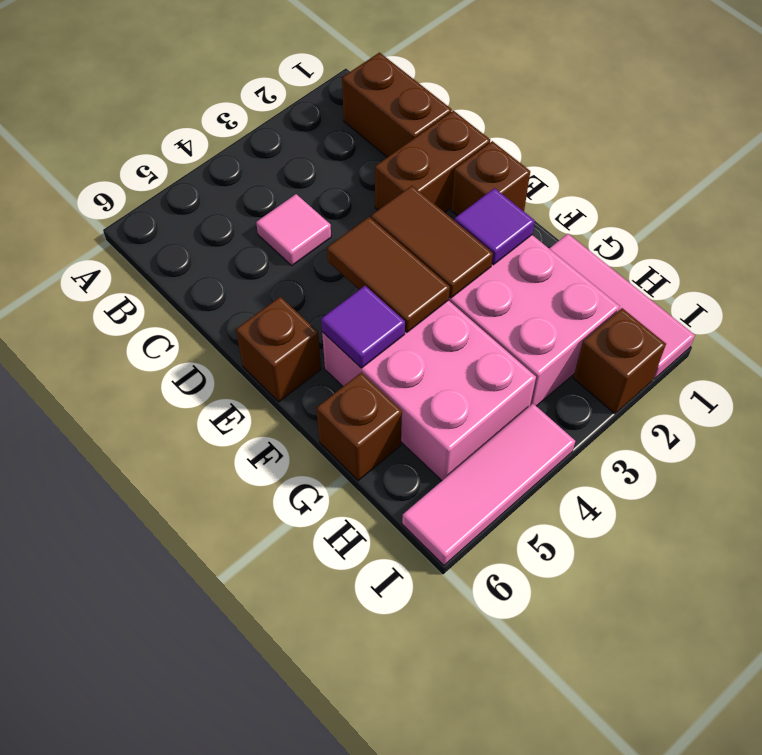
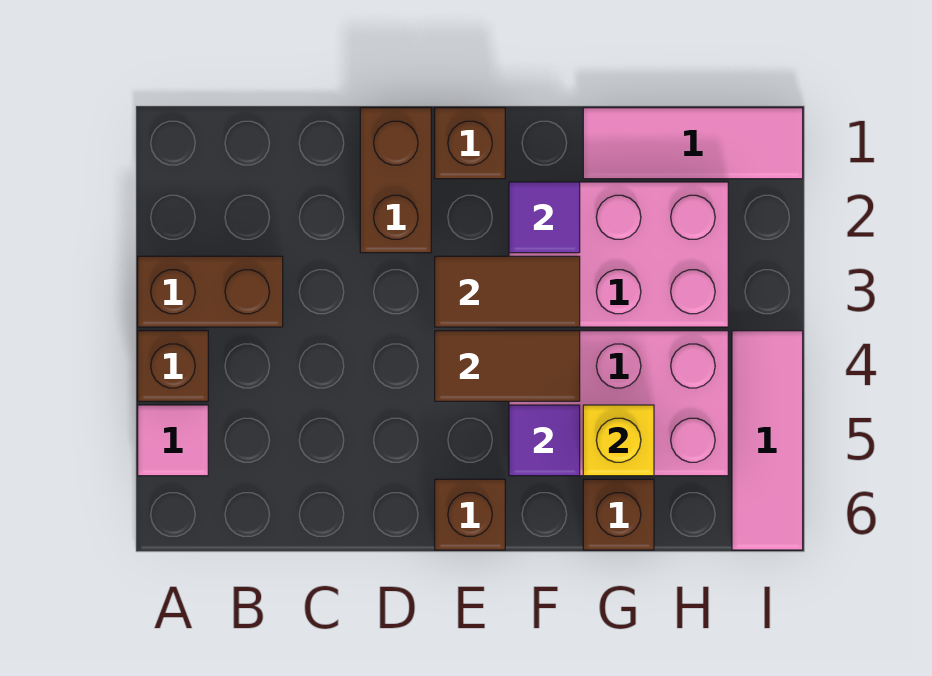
brown brick B1:C1 level 1 -> brown brick A3:B3 level 1
pink tile C4 level 1 -> pink tile A5 level 1
none -> yellow brick G5 level 2
brown brick I2 level 1 -> brown brick A4 level 1

